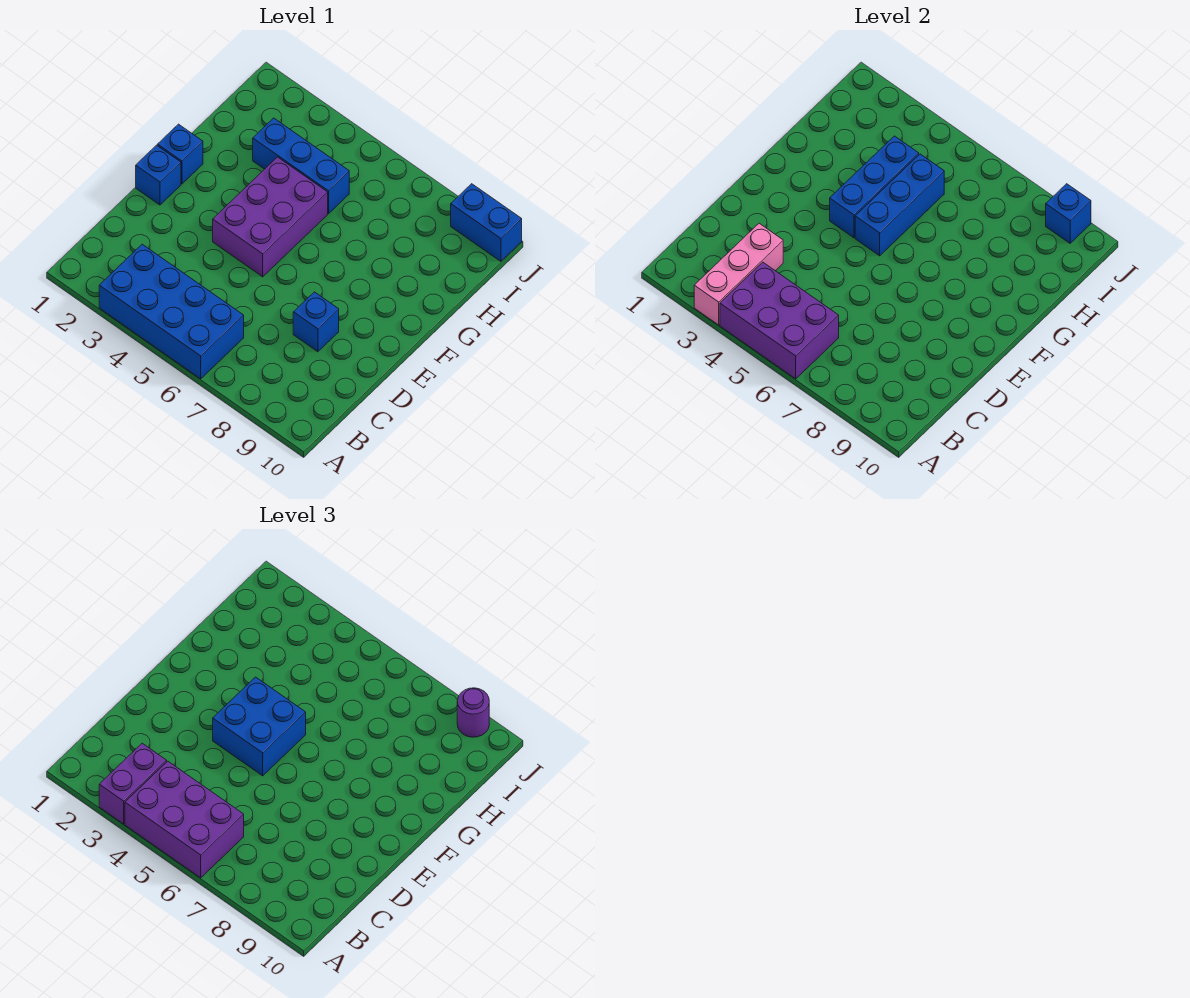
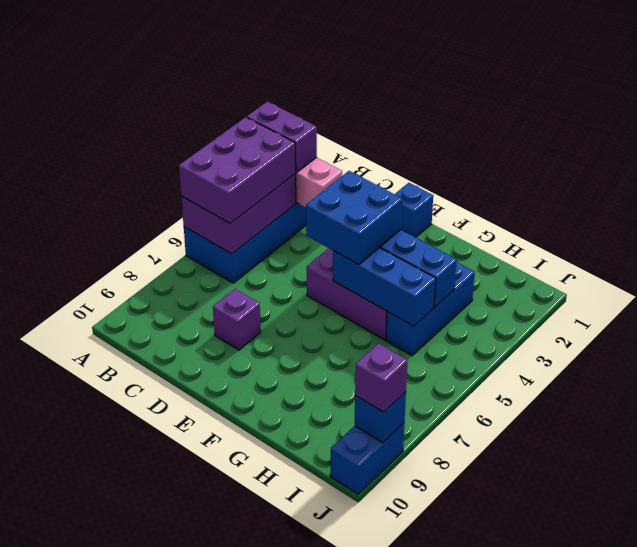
blue brick D8 level 1 -> purple brick D8 level 1
blue brick F1 level 1 -> none
purple round brick J9 level 3 -> purple brick J9 level 3

